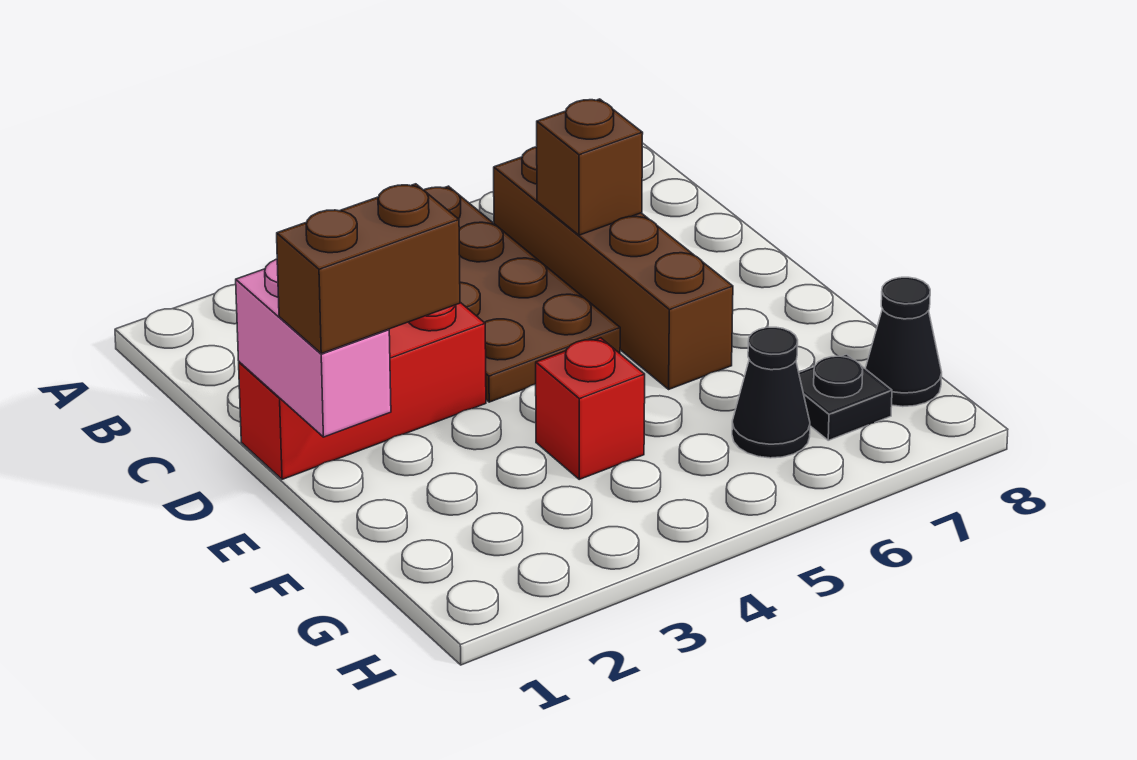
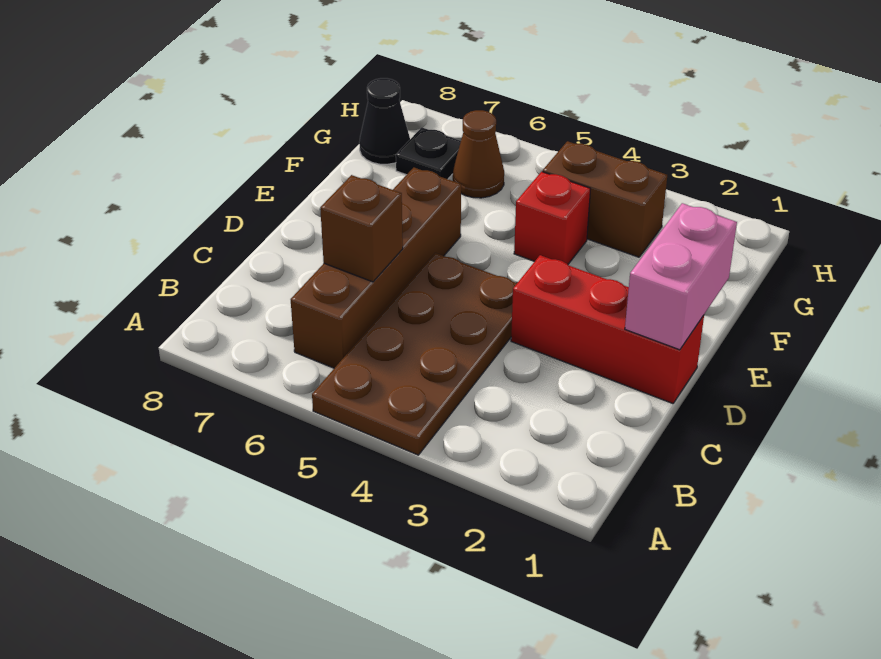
brown brick E1:E2 level 3 -> brown brick G3:G4 level 1
black cone G6 level 1 -> brown cone G6 level 1

